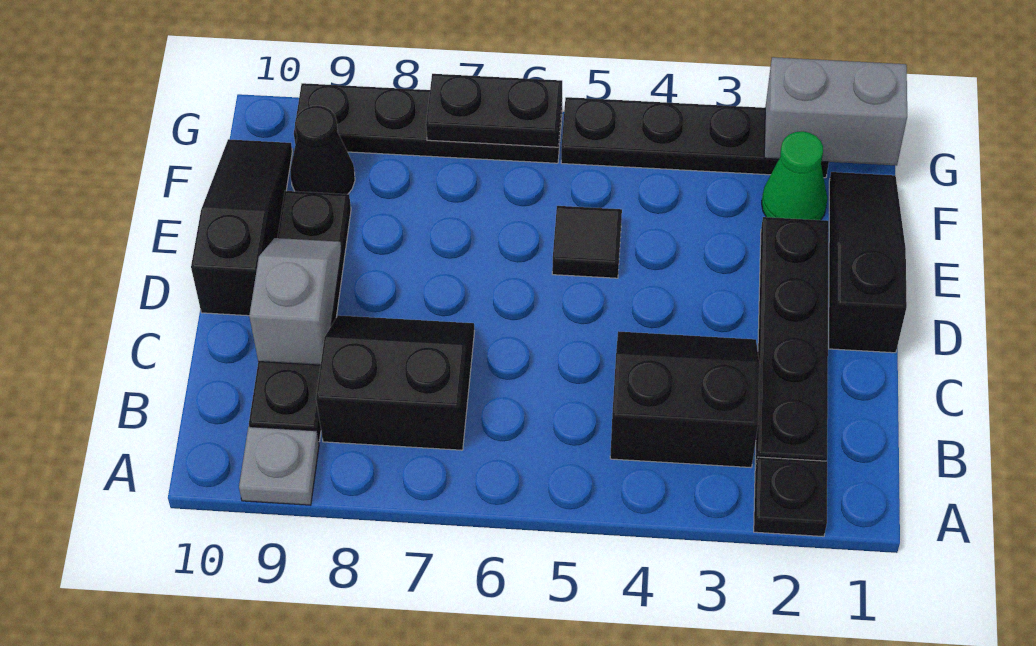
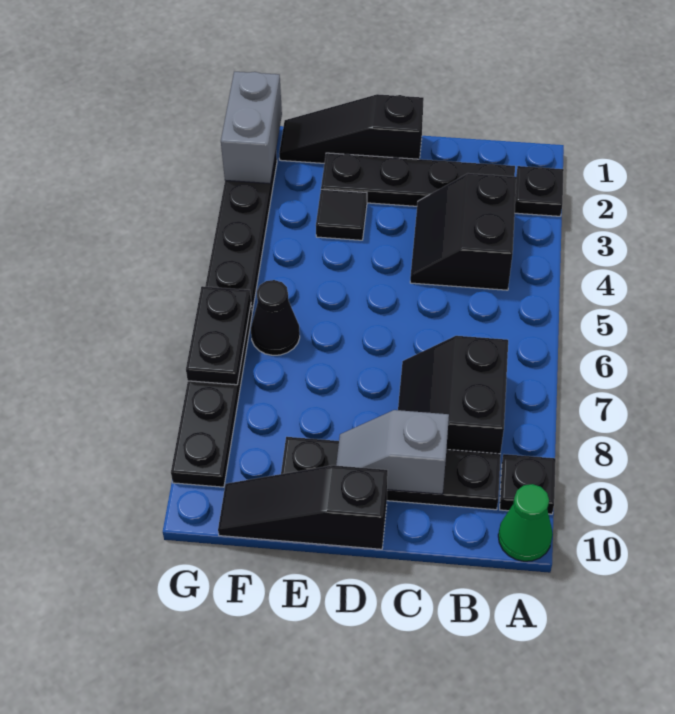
grey plate A9 level 1 -> black plate A9 level 1
black tile E5 level 1 -> black tile E3 level 1
green cone F2 level 1 -> green cone A10 level 1
black cone F9 level 1 -> black cone F6 level 1

